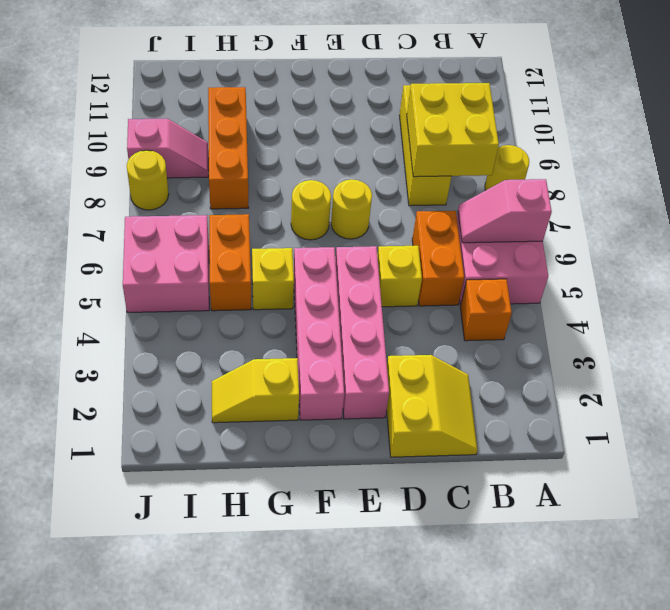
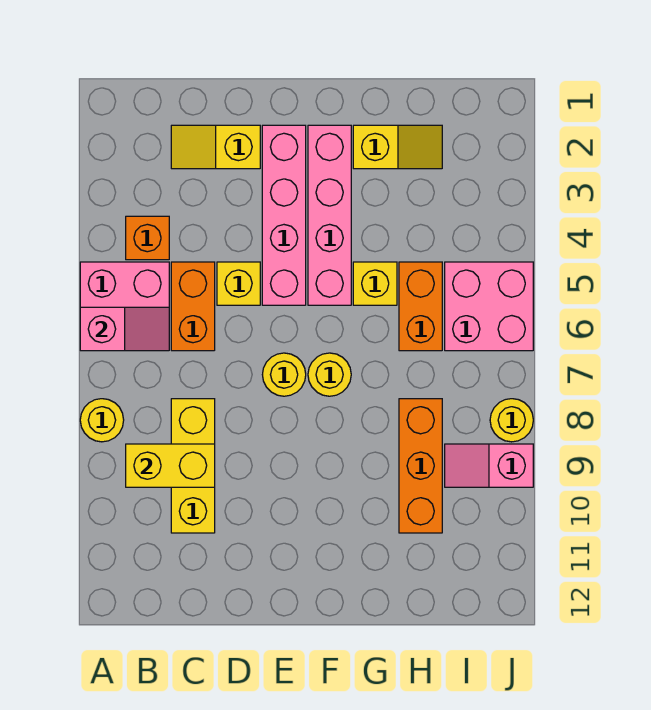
yellow brick B8:C9 level 2 -> yellow brick B9:C9 level 2
yellow slope C1:D2 level 1 top D -> yellow slope C2:D2 level 1 top D

